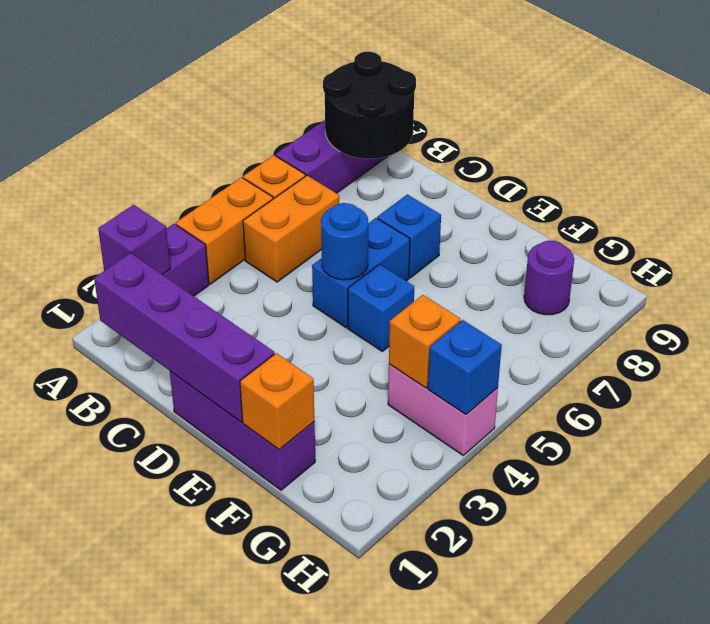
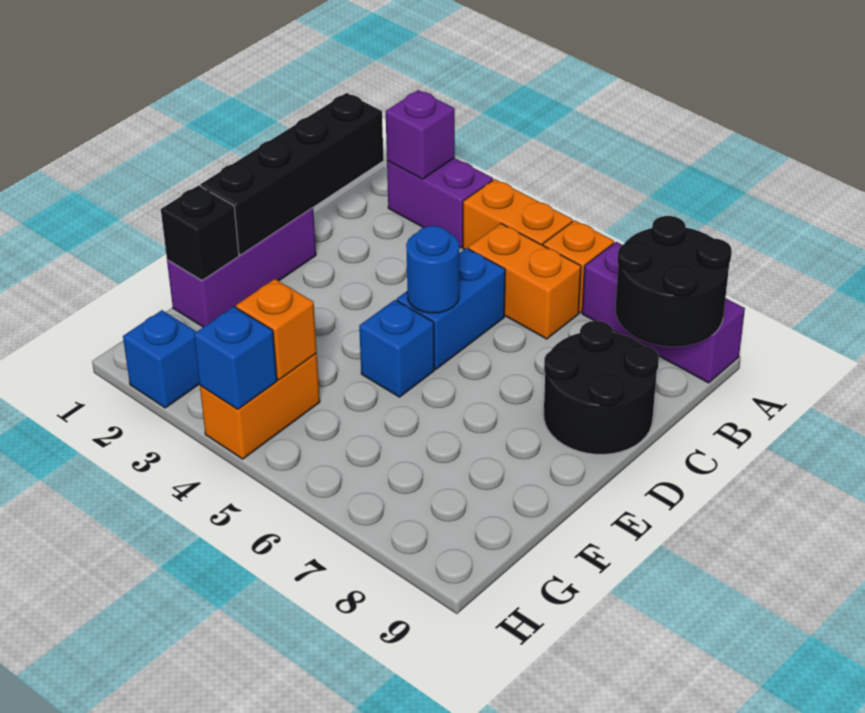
purple brick B1:E1 level 2 -> black brick B1:E1 level 2
none -> black round brick C8:D9 level 1
blue brick D5:D6 level 1 -> blue brick C5:D5 level 1
blue brick D7 level 1 -> blue brick H2 level 1
orange brick F1 level 2 -> black brick F1 level 2
pink brick G4:H4 level 1 -> orange brick G4:H4 level 1
purple round brick G8 level 1 -> none

